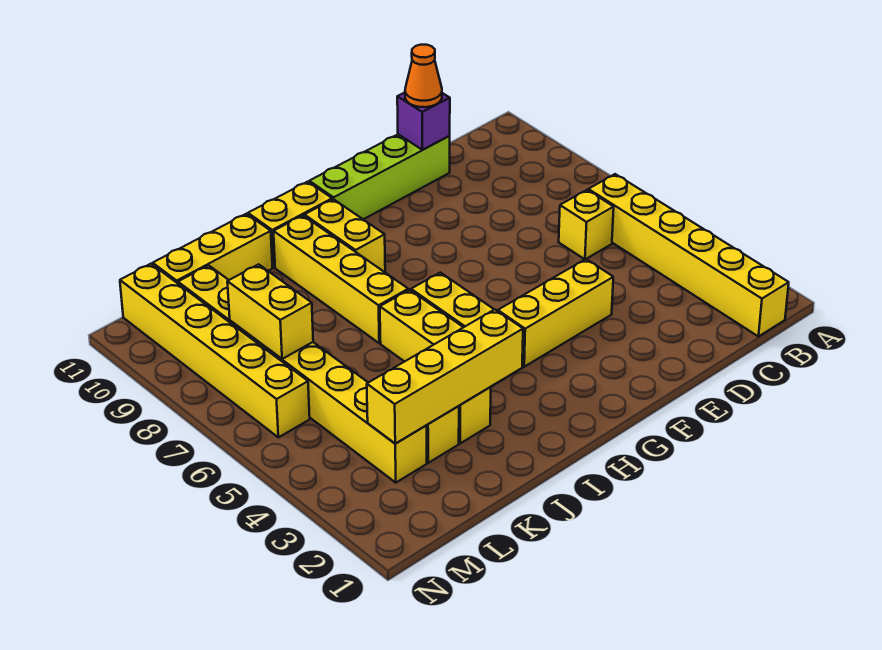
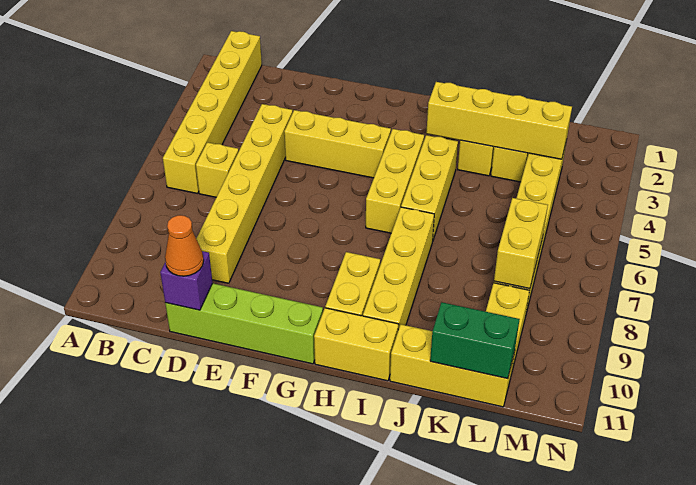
none -> green brick K11:L11 level 2
yellow brick M6:M11 level 1 -> yellow brick D4:D9 level 1

